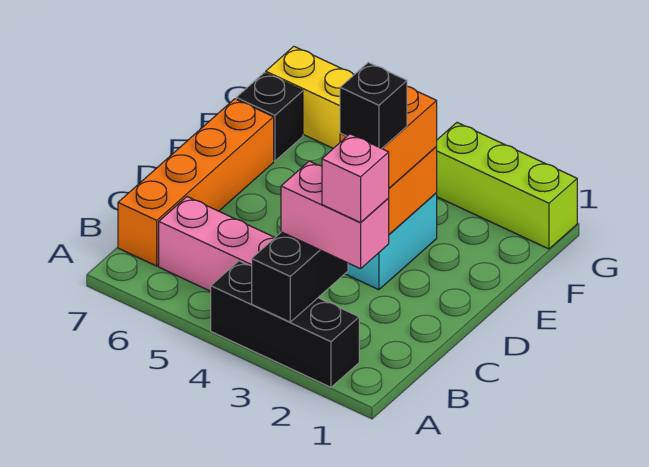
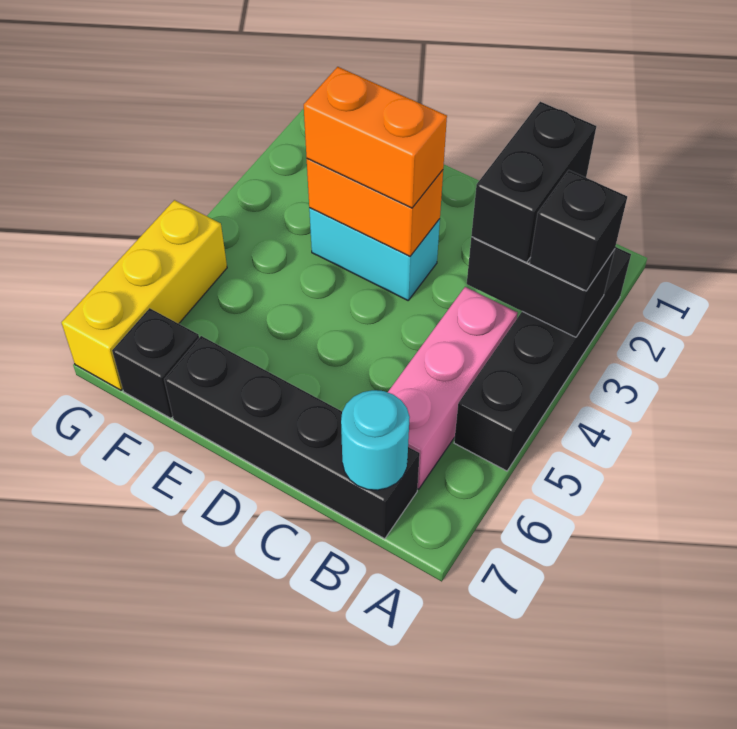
black brick A2:A4 level 1 -> black brick A2:A5 level 1
pink brick B2:B3 level 3 -> black brick B2:B3 level 3
pink brick B2 level 4 -> none
orange brick B7:E7 level 1 -> black brick B7:E7 level 1
none -> cyan round brick B7 level 2
black brick D3 level 4 -> black brick A3 level 3
lime brick G1:G3 level 1 -> none

